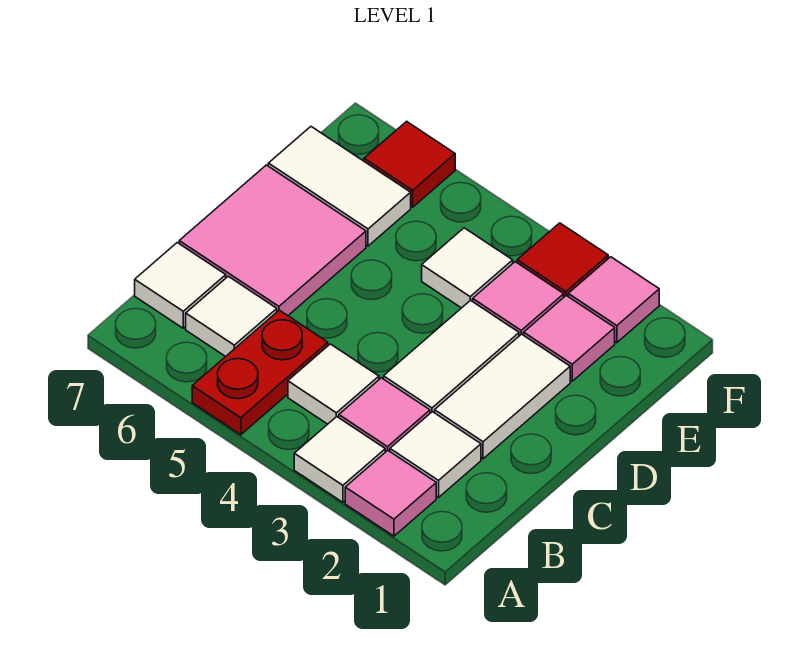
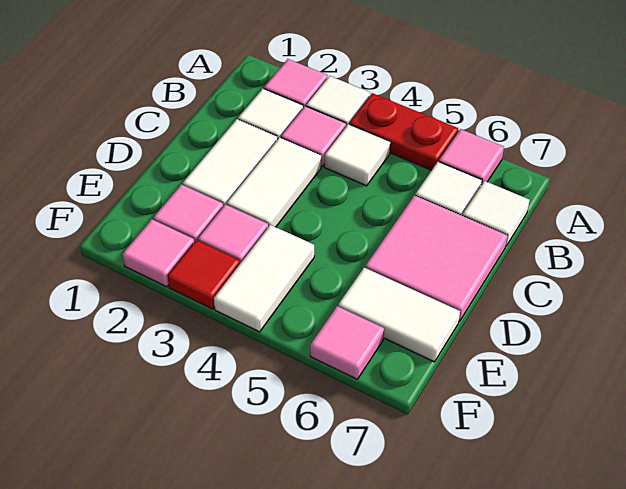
red plate A5:B5 level 1 -> red plate A4:A5 level 1
none -> pink tile A6 level 1
white tile E4 level 1 -> white tile E4:F4 level 1
red tile F6 level 1 -> pink tile F6 level 1

